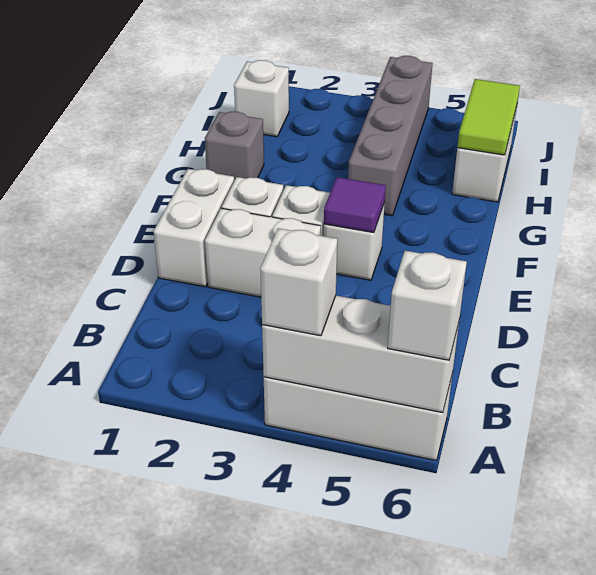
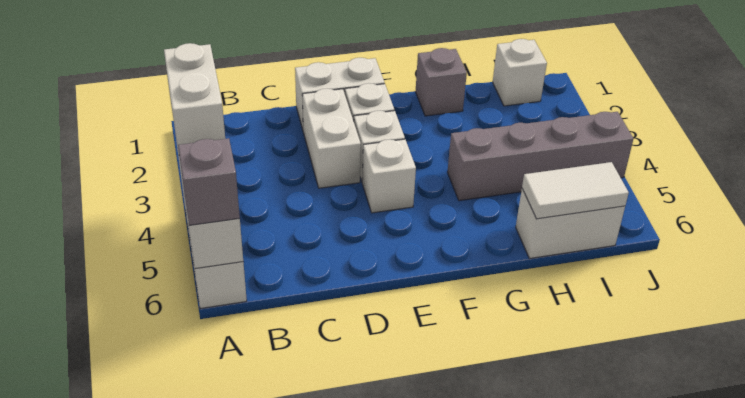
white brick A4 level 3 -> white brick A3:A4 level 3
white brick A6 level 3 -> grey brick A6 level 3
purple tile E4 level 2 -> none
lime tile H6:I6 level 2 -> white tile H6:I6 level 2

